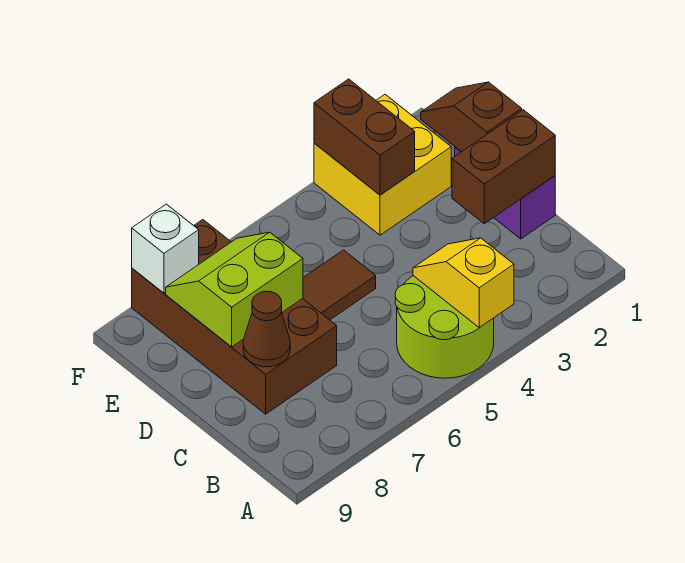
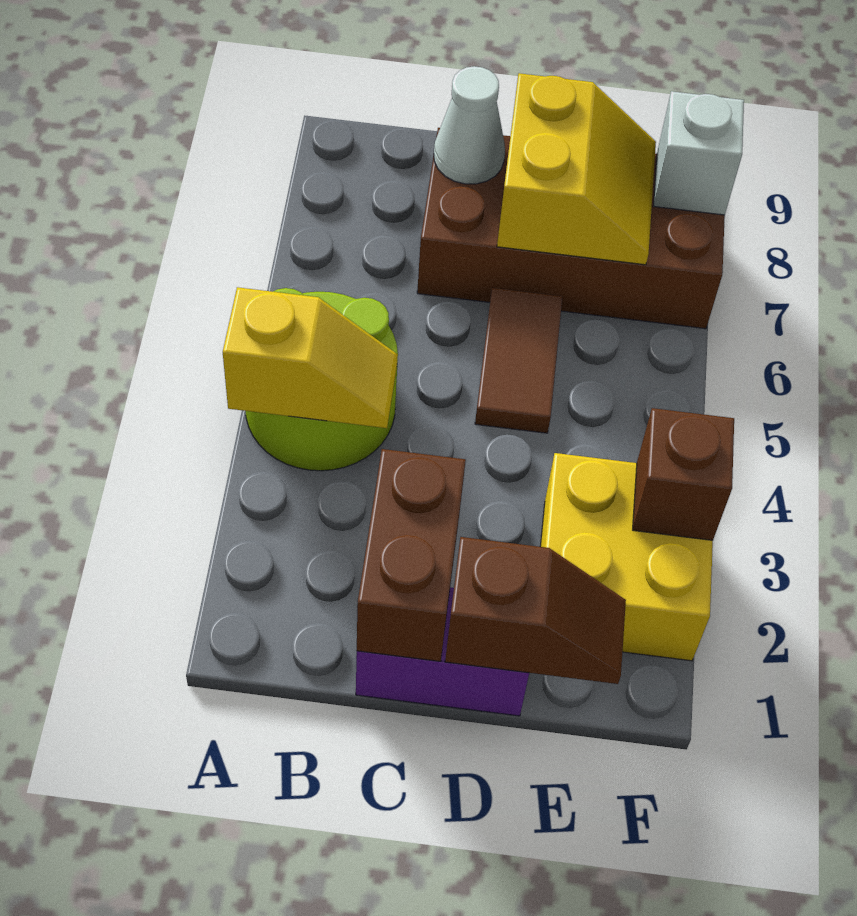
brown cone C8 level 2 -> white cone C8 level 2
lime slope D7:E8 level 2 top D -> yellow slope D7:E8 level 2 top D
brown brick E3:F3 level 2 -> brown brick F3 level 2

